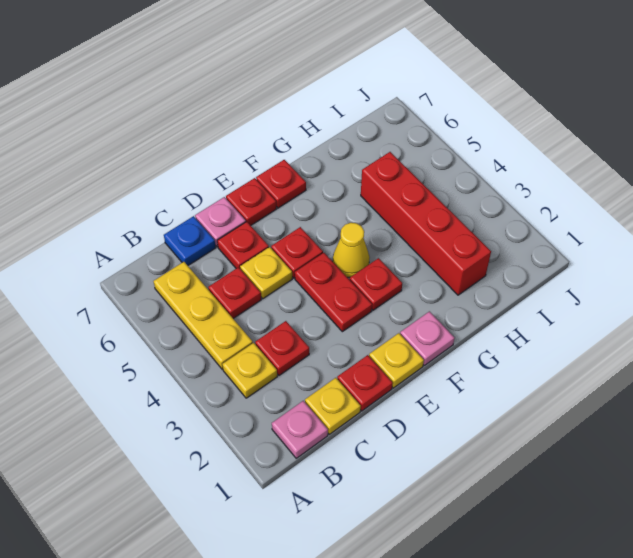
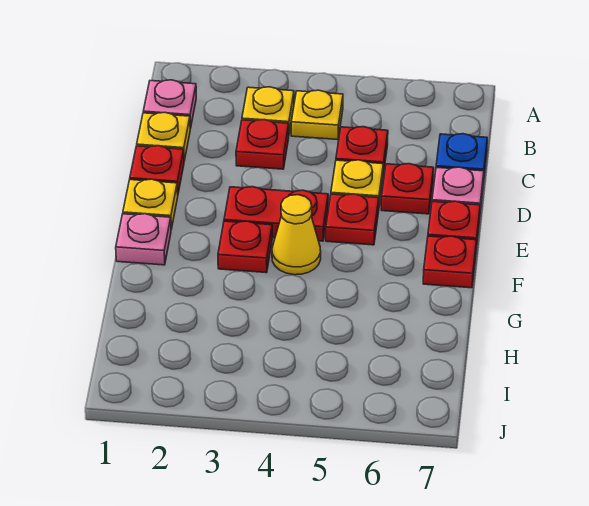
yellow plate B4:B6 level 1 -> yellow plate B4 level 1
red brick H2:H5 level 1 -> none

